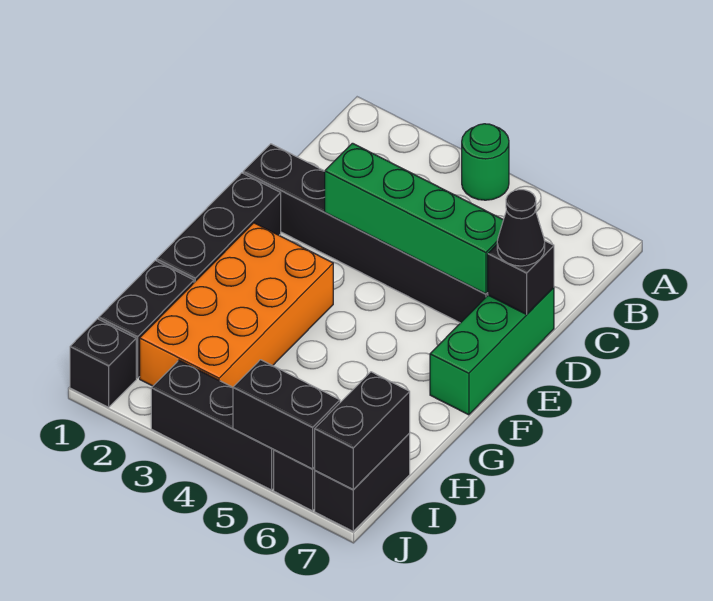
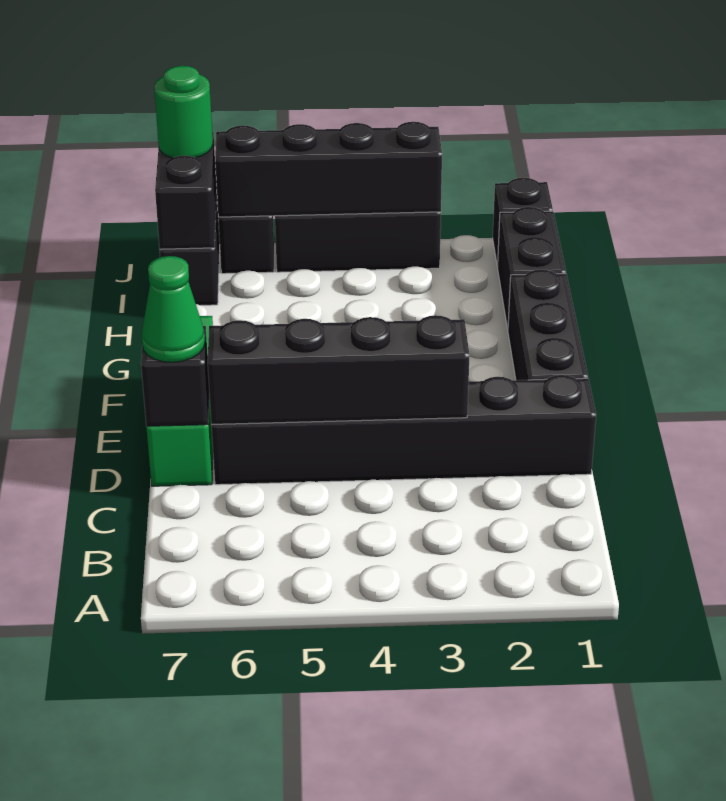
green round brick A4 level 1 -> green round brick J7 level 3
green brick D3:D6 level 2 -> black brick D3:D6 level 2
black cone D7 level 3 -> green cone D7 level 3
orange brick F2:I3 level 1 -> none
black brick J5:J6 level 2 -> black brick J3:J6 level 2

